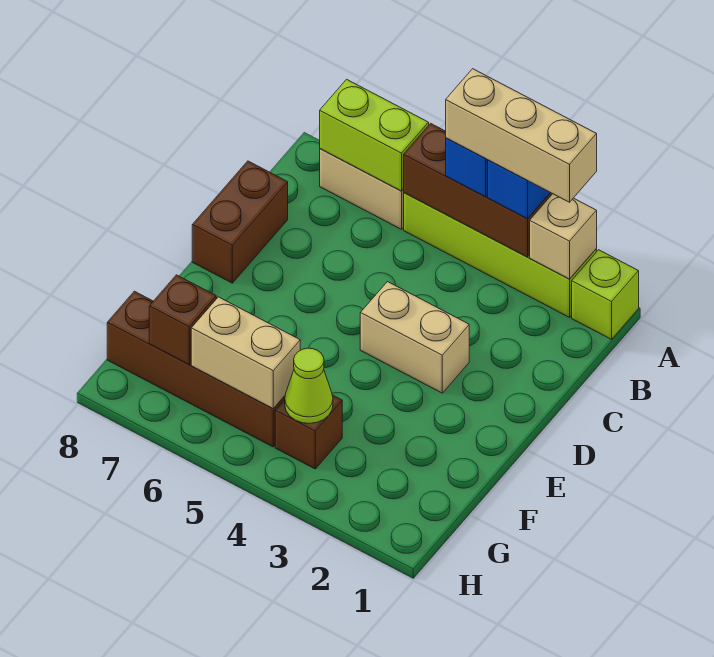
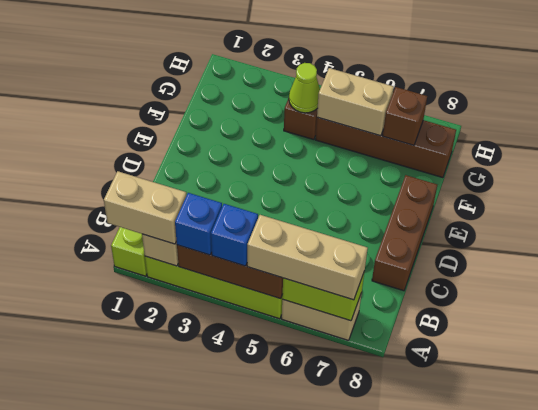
tan brick A2:A4 level 4 -> tan brick A5:A7 level 3
brown brick C8:D8 level 1 -> brown brick C8:E8 level 1
tan brick D3:D4 level 1 -> tan brick A1:A2 level 3

